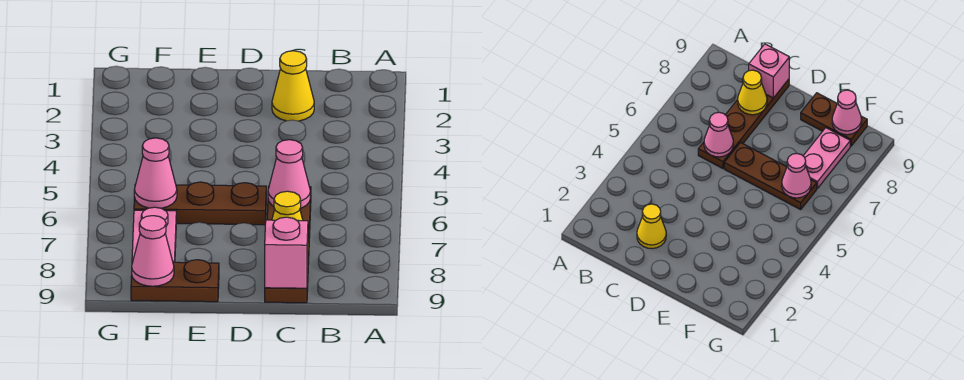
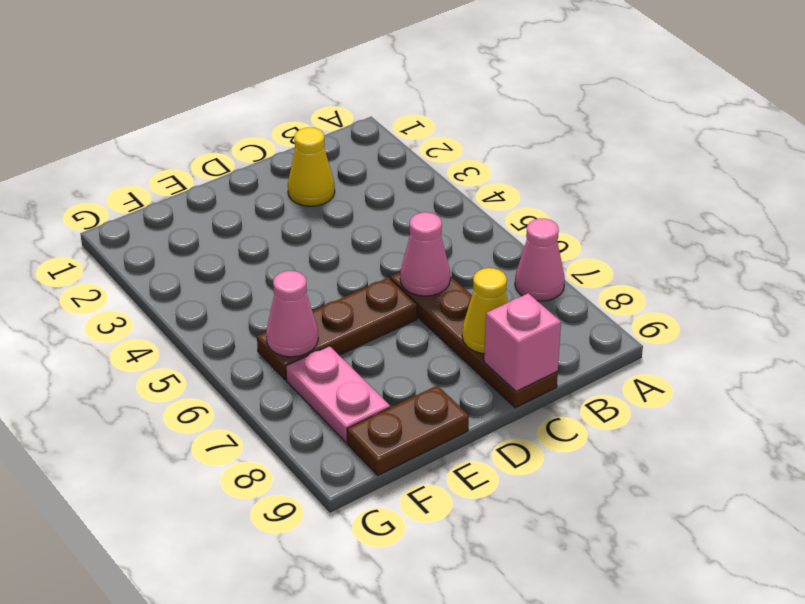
pink cone F9 level 2 -> pink cone A7 level 1

